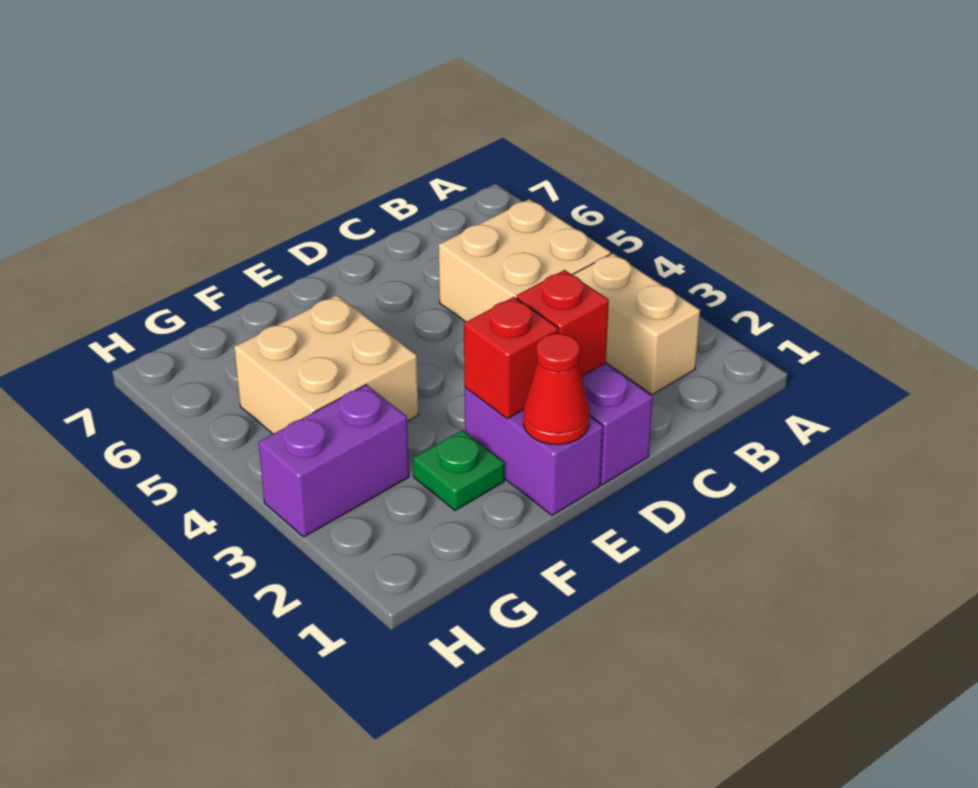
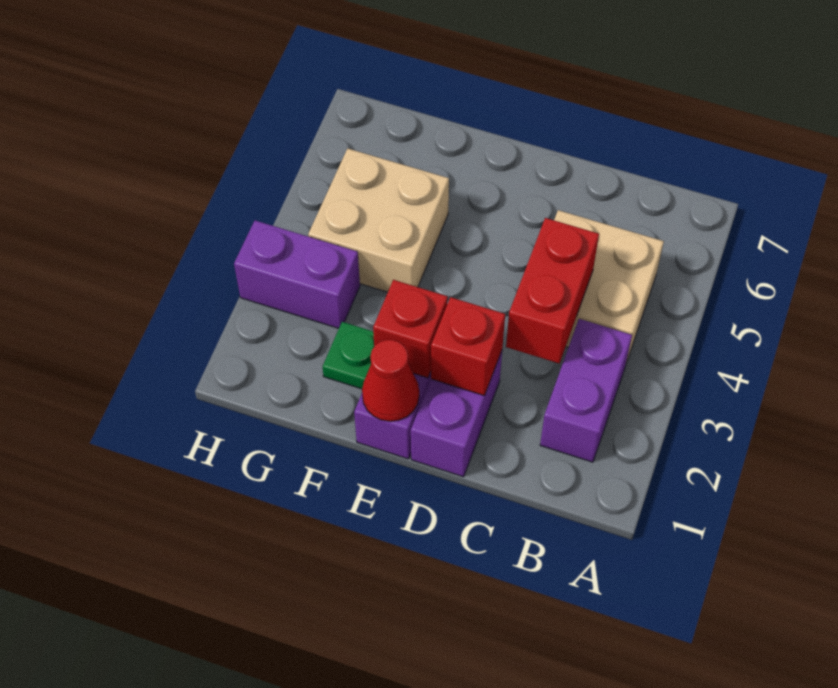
tan brick B2:B3 level 1 -> purple brick B2:B3 level 1
none -> red brick C3:C4 level 2

